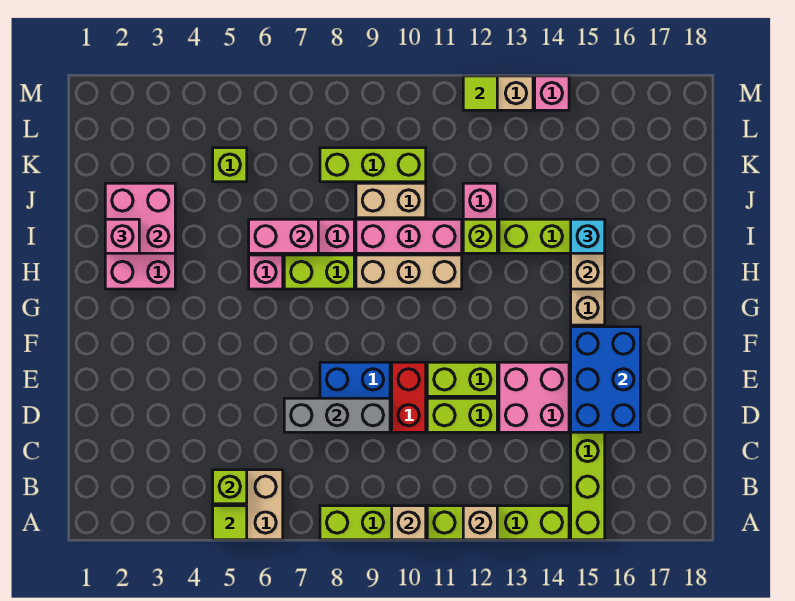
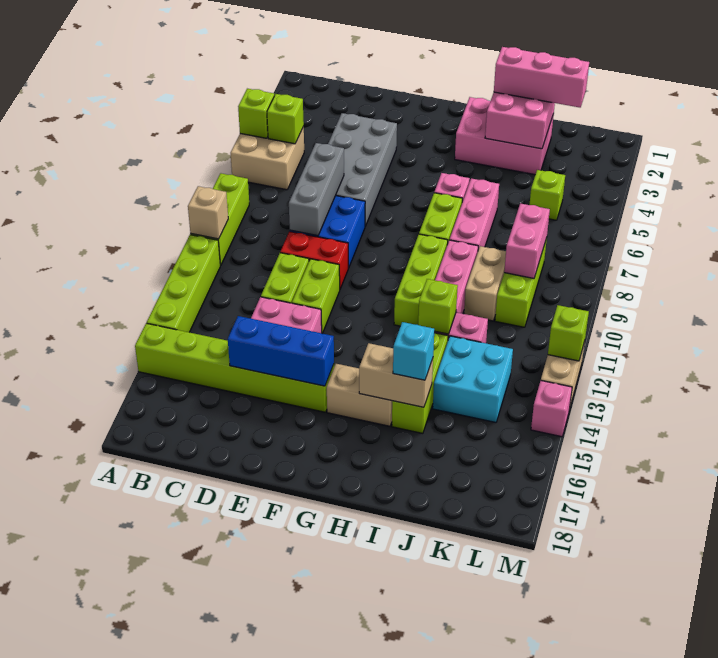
lime tile A5 level 2 -> lime brick A5 level 2
tan brick A12 level 2 -> none
none -> grey brick D4:E7 level 1
blue brick D15:F16 level 2 -> blue brick D15:F15 level 2
tan brick H9:H11 level 1 -> lime brick H9:H11 level 1
pink brick I2 level 3 -> pink brick I2:K2 level 3
pink brick I6:I7 level 2 -> pink brick K8:K9 level 2
none -> cyan brick J13:K14 level 1
lime tile M12 level 2 -> lime brick M12 level 2

